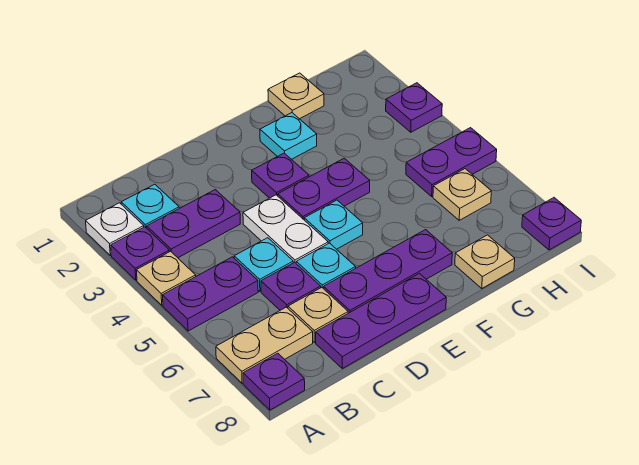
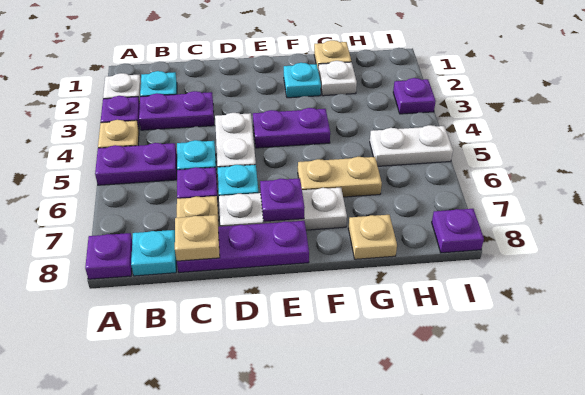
tan plate A7:B7 level 1 -> tan plate F6:G6 level 1
purple plate D7:F7 level 1 -> white plate D7:F7 level 1
purple plate E3 level 1 -> purple plate E7 level 2
cyan plate E5 level 1 -> cyan plate B8 level 1
none -> white plate G2 level 1
purple plate H5:I5 level 1 -> white plate H5:I5 level 1
tan plate H6 level 1 -> tan plate C8 level 2

